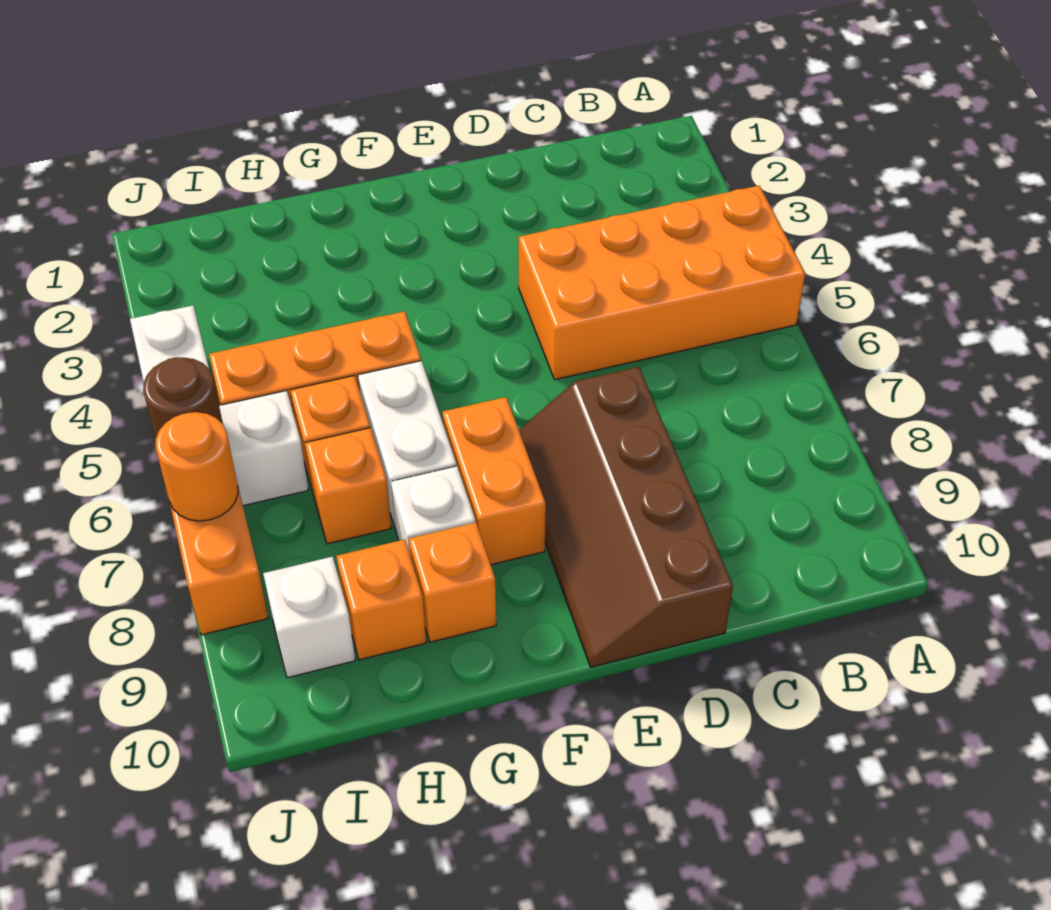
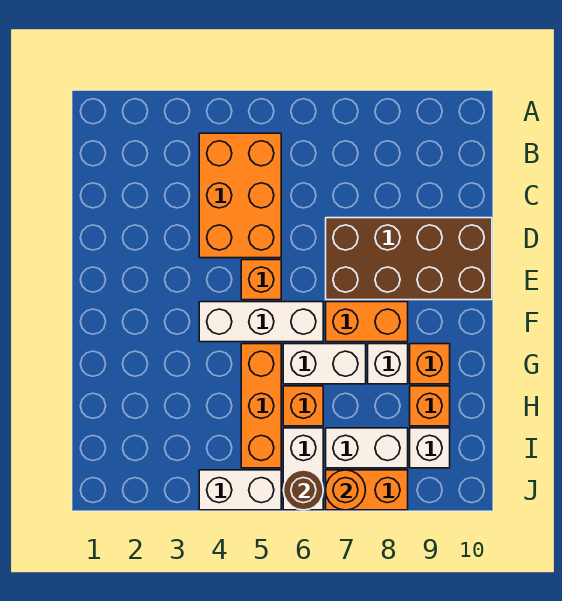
orange brick A4:D5 level 1 -> orange brick B4:D5 level 1
brown slope D7:E10 level 1 top D -> brown brick D7:E10 level 1
none -> white brick F4:F6 level 1
orange brick H7 level 1 -> orange brick E5 level 1
none -> white brick I7:I8 level 1

